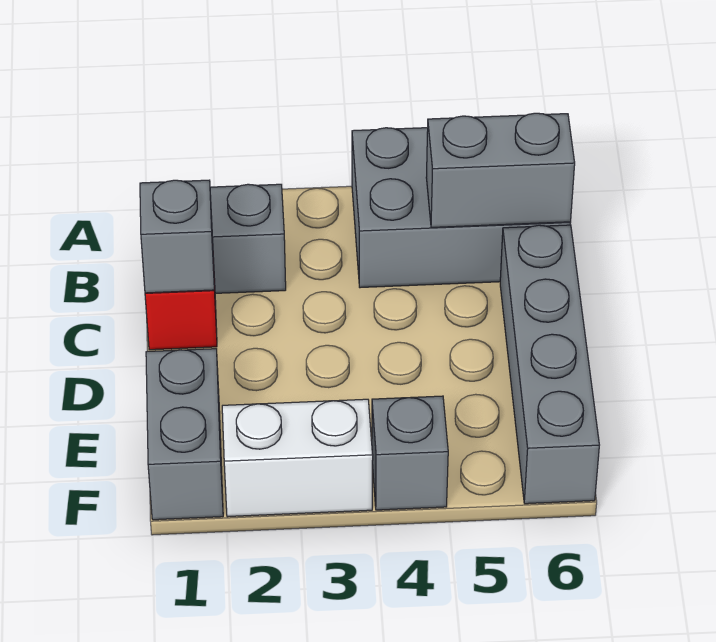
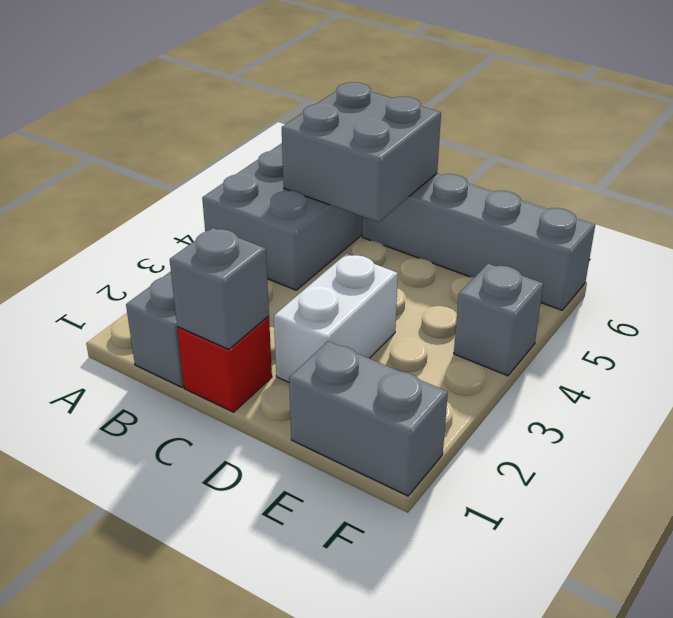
grey brick B5:B6 level 2 -> grey brick B5:C6 level 2
white brick F2:F3 level 1 -> white brick D2:D3 level 1

